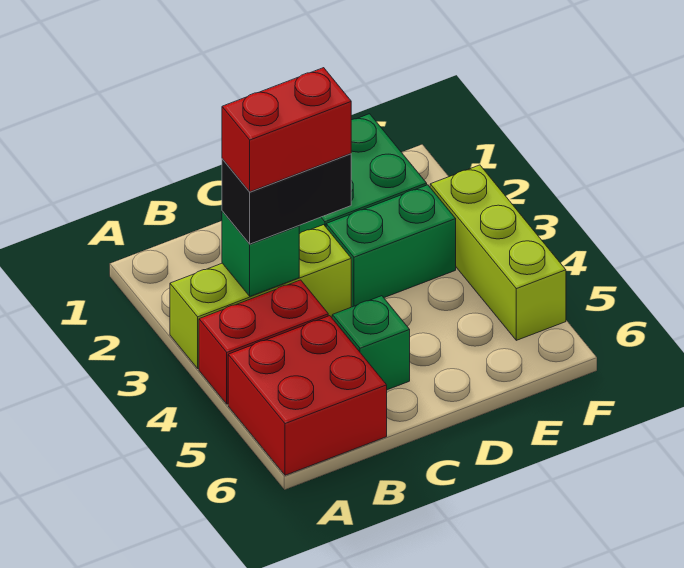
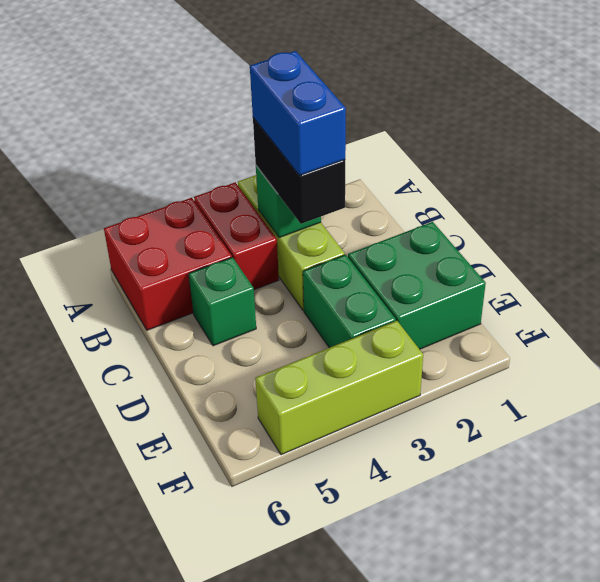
red brick B3:C3 level 4 -> blue brick B3:C3 level 4

